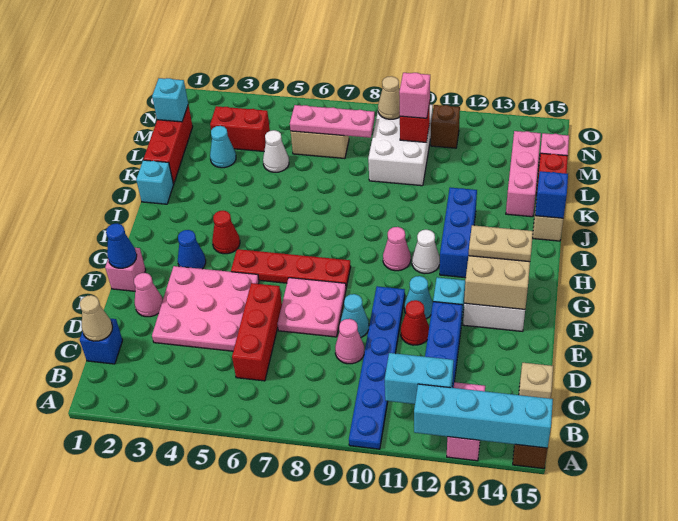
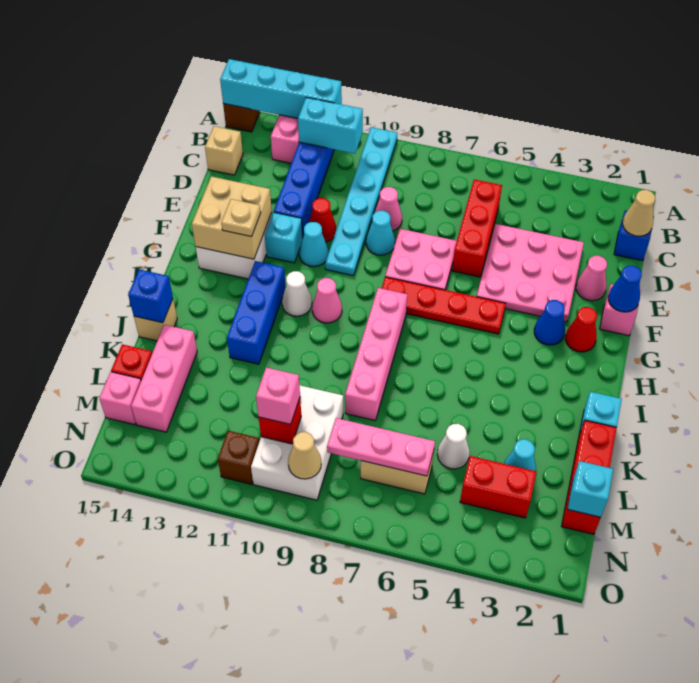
blue plate A10:F10 level 1 -> cyan plate A10:F10 level 1
tan plate G13:G14 level 3 -> tan plate G13 level 3
red cone H4 level 1 -> red cone G2 level 1
none -> pink brick H8:K8 level 1

